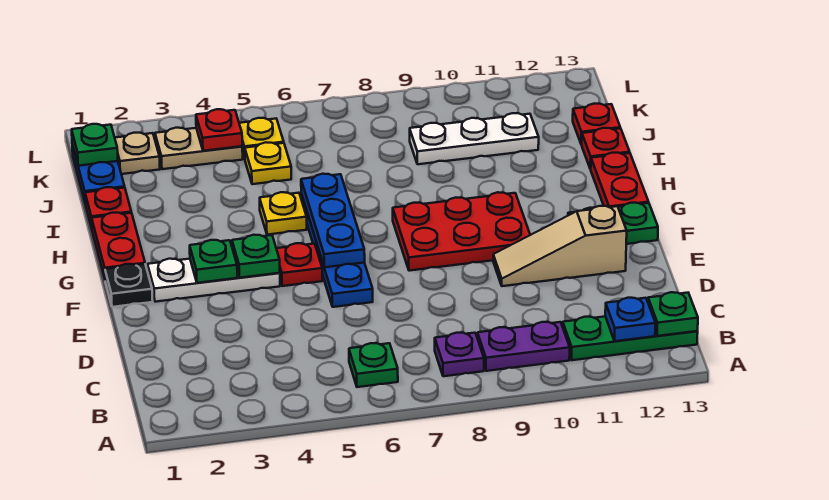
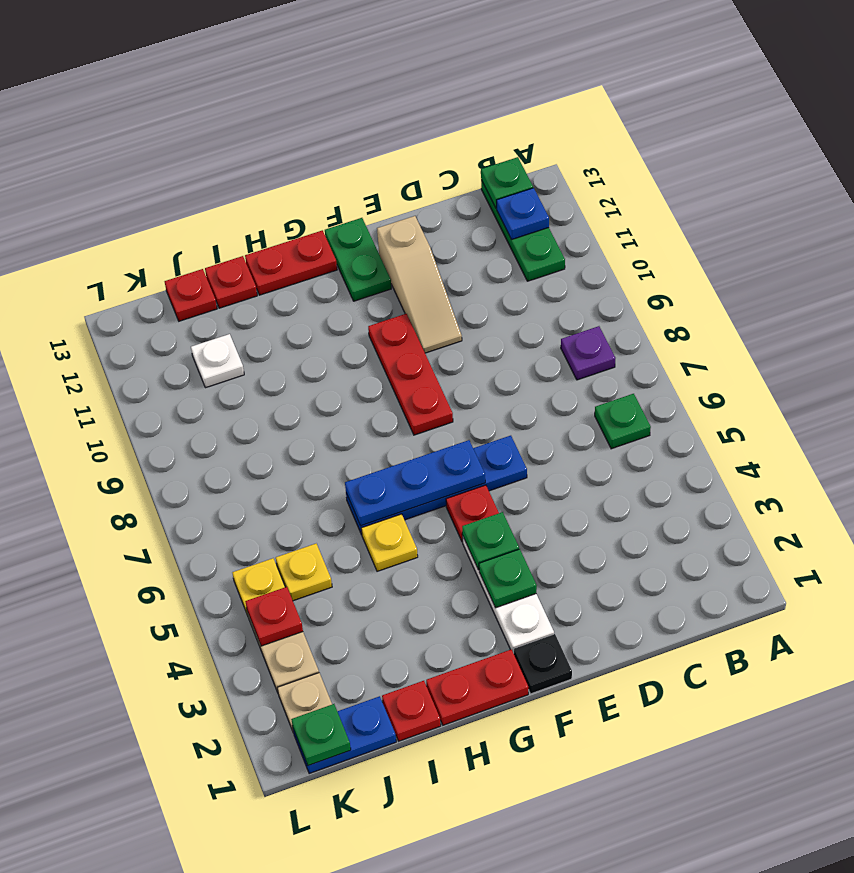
purple plate B9:B10 level 1 -> none
red plate F8:G10 level 1 -> red plate F8:F10 level 1
white plate J9:J11 level 1 -> white plate J11 level 1

